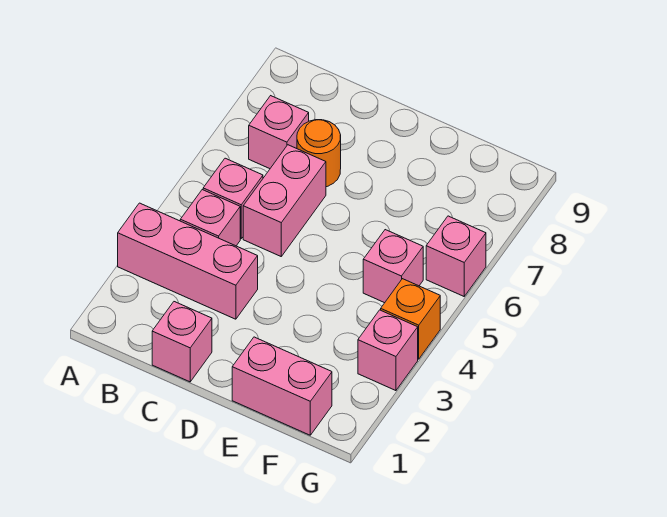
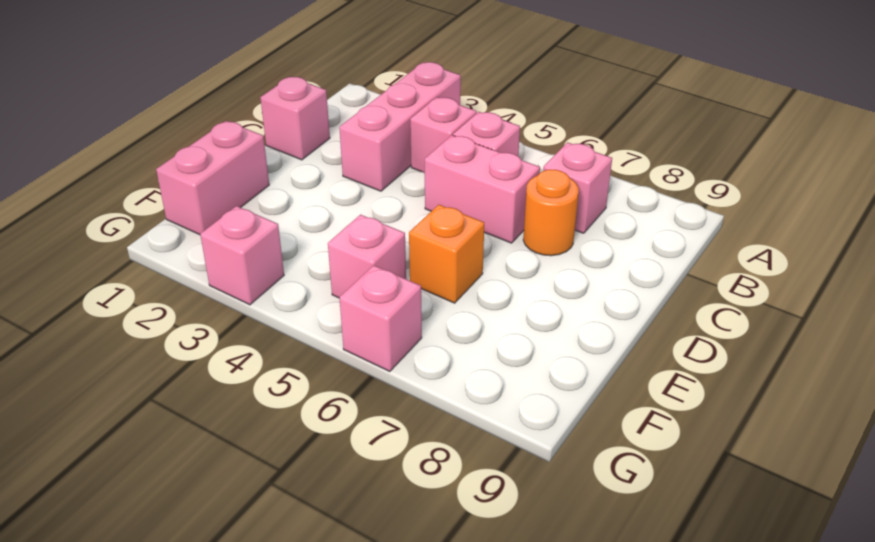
orange brick G4 level 1 -> orange brick E6 level 1

